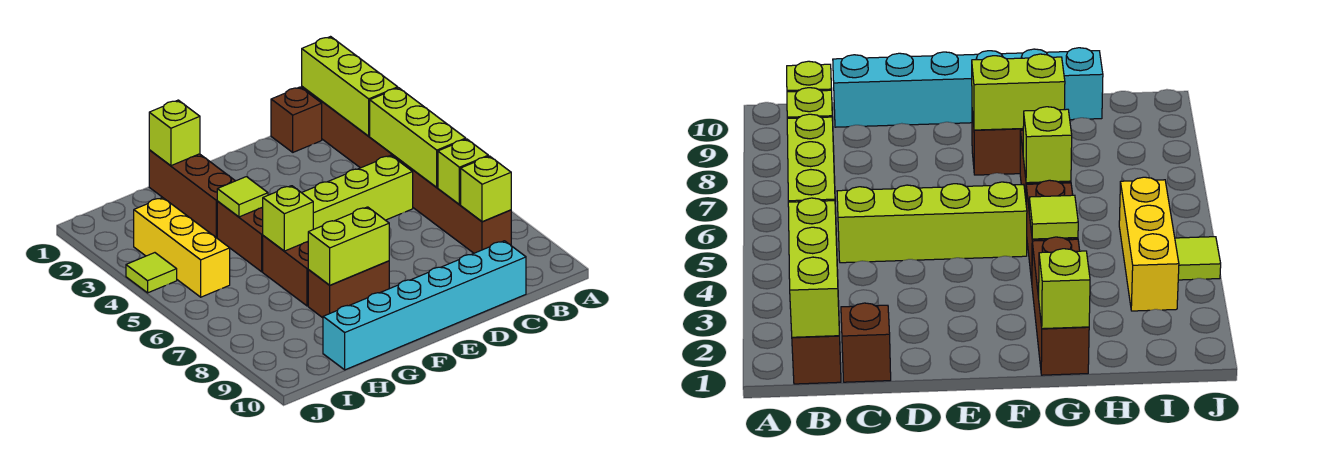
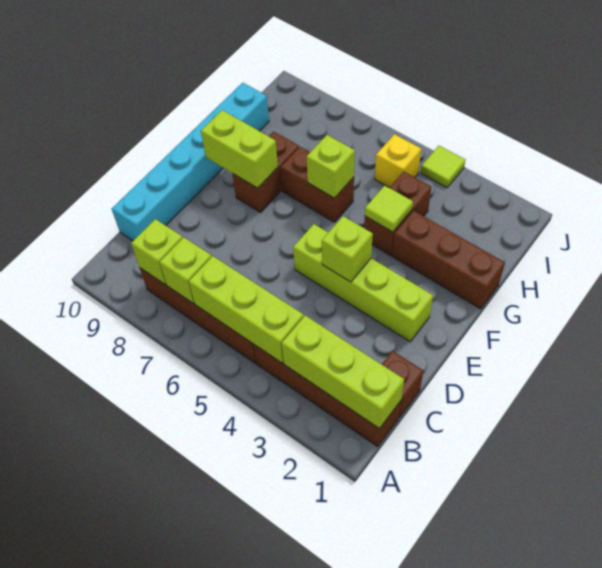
lime brick C5:F5 level 1 -> lime brick E2:E5 level 1
lime brick F8:G8 level 2 -> lime brick F8:F9 level 2
lime brick G1 level 2 -> lime brick E4 level 2
brown brick G4:G5 level 1 -> brown brick G4:H4 level 1
yellow brick I3:I5 level 1 -> yellow brick I5 level 1

